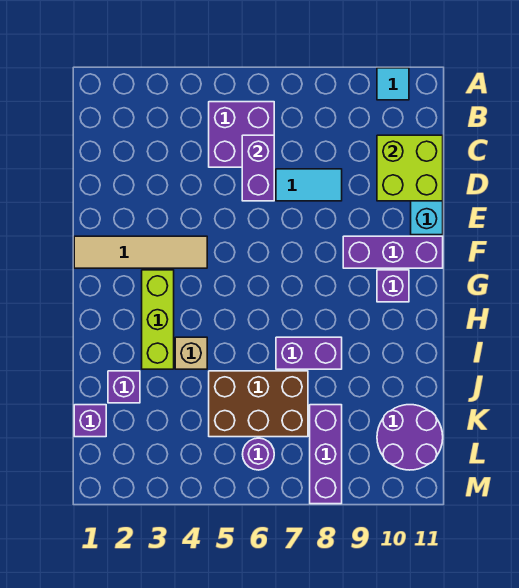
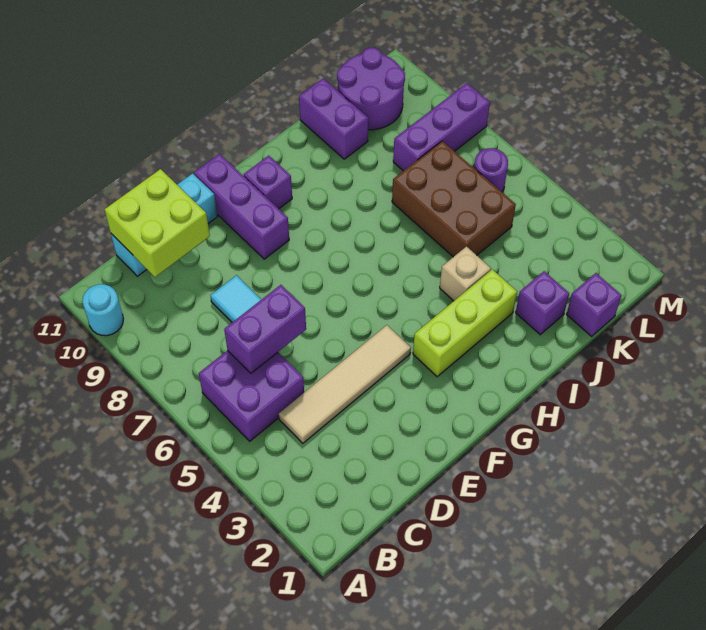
cyan tile A10 level 1 -> cyan round brick A10 level 1
tan tile F1:F4 level 1 -> tan tile C4:F4 level 1
purple brick I7:I8 level 1 -> purple brick J10:J11 level 1

